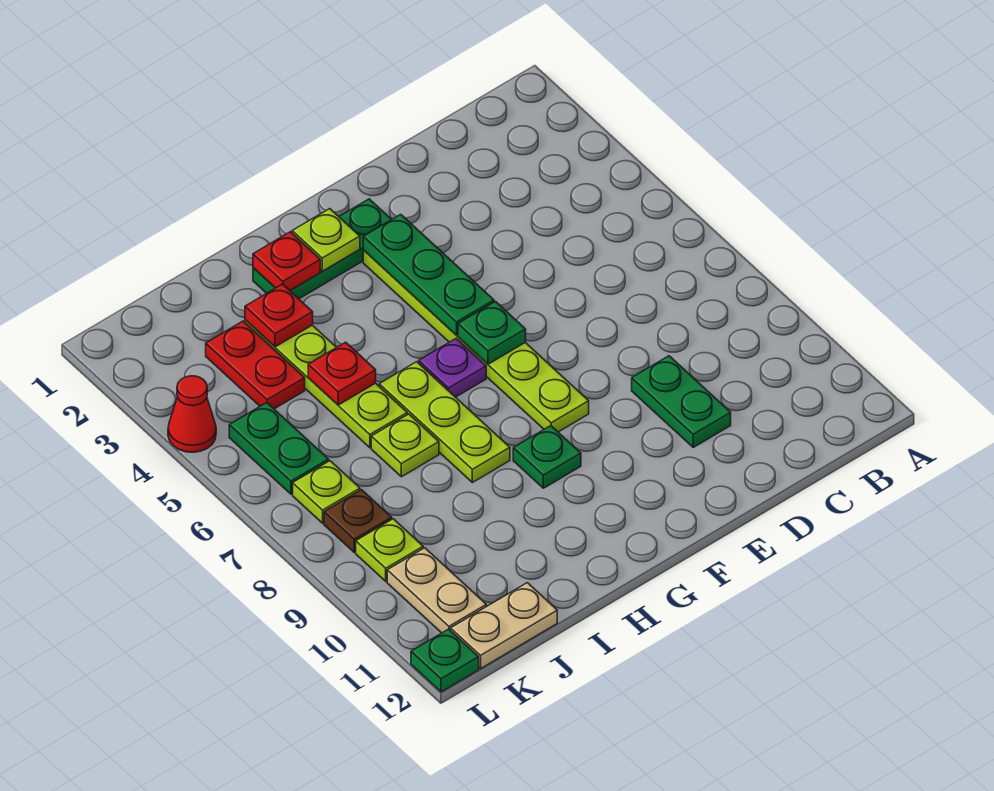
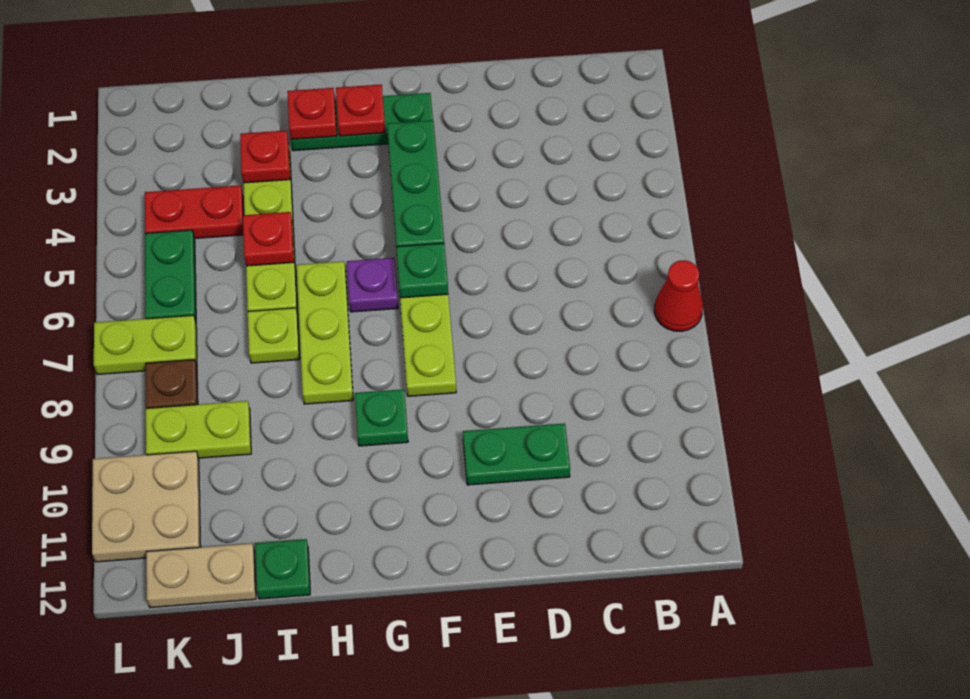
green plate D9:D10 level 1 -> green plate D10:E10 level 1
lime plate G2 level 2 -> red plate G2 level 2
red plate J3:J4 level 1 -> red plate J4:K4 level 1
lime plate K7 level 1 -> lime plate K7:L7 level 1
lime plate K9 level 1 -> lime plate J9:K9 level 1
tan plate K10:K11 level 1 -> tan plate K10:L11 level 1
red cone L4 level 1 -> red cone A7 level 1
green plate L12 level 1 -> green plate I12 level 1

